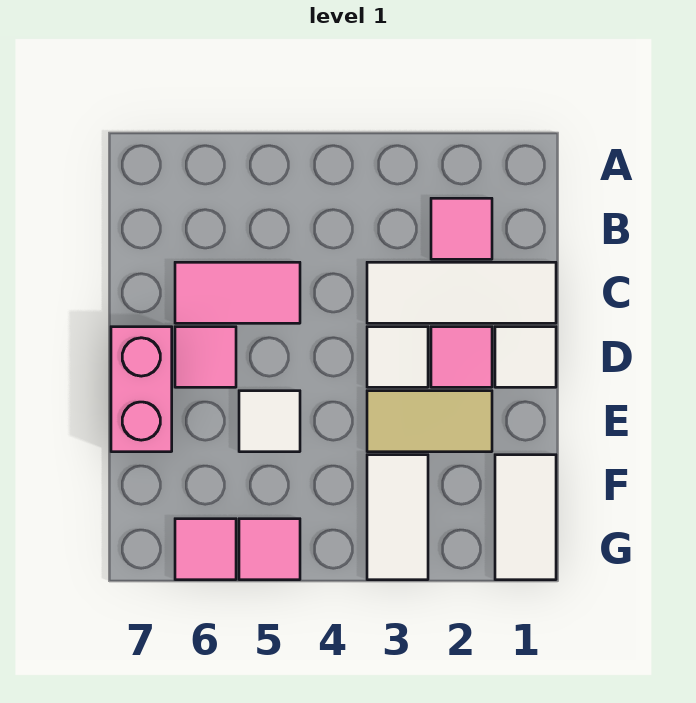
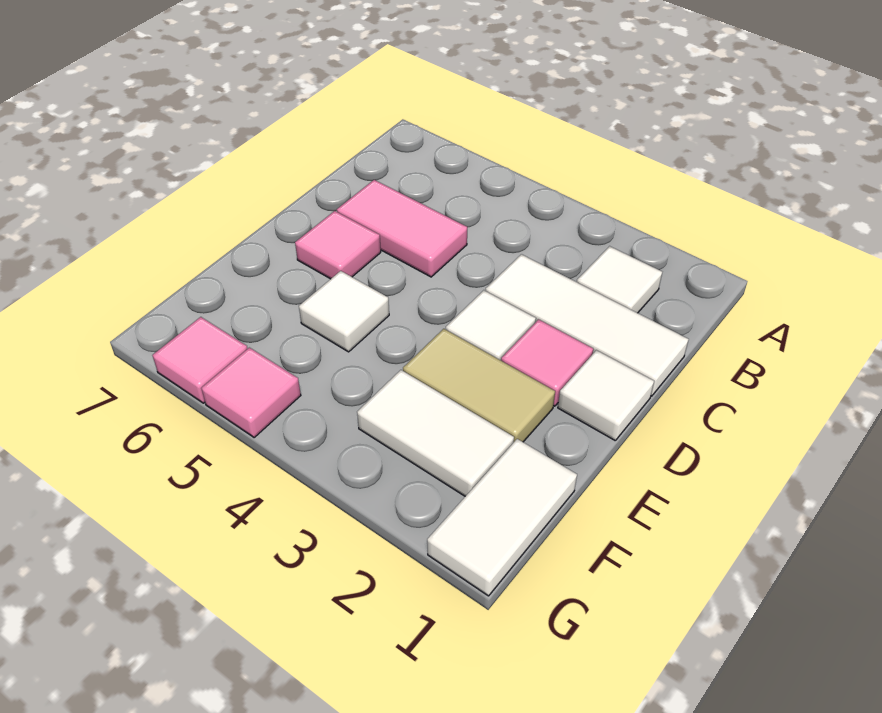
pink tile B2 level 1 -> white tile B2 level 1
pink brick D7:E7 level 1 -> none
white tile F3:G3 level 1 -> white tile F2:F3 level 1

